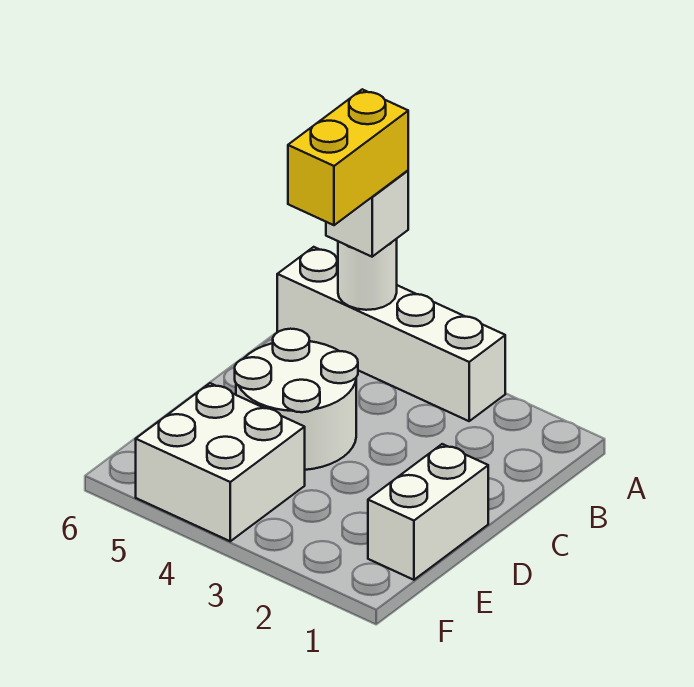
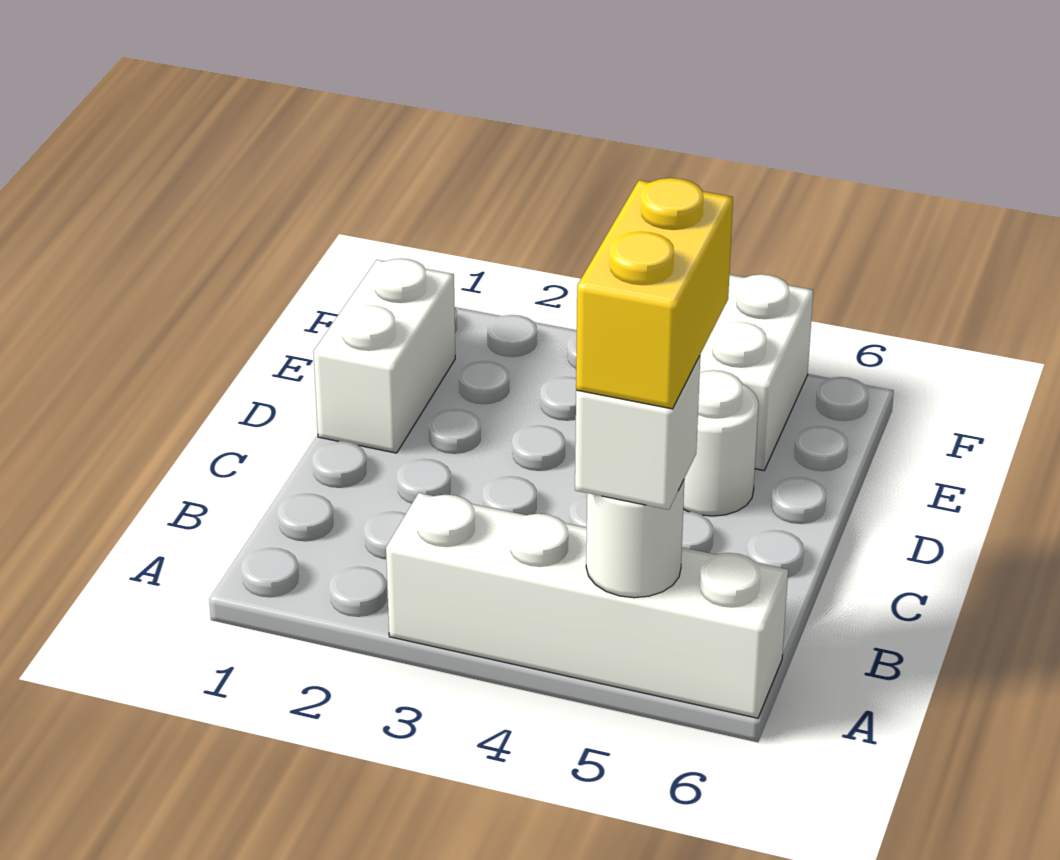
white round brick C4:D5 level 1 -> white round brick D5 level 1

